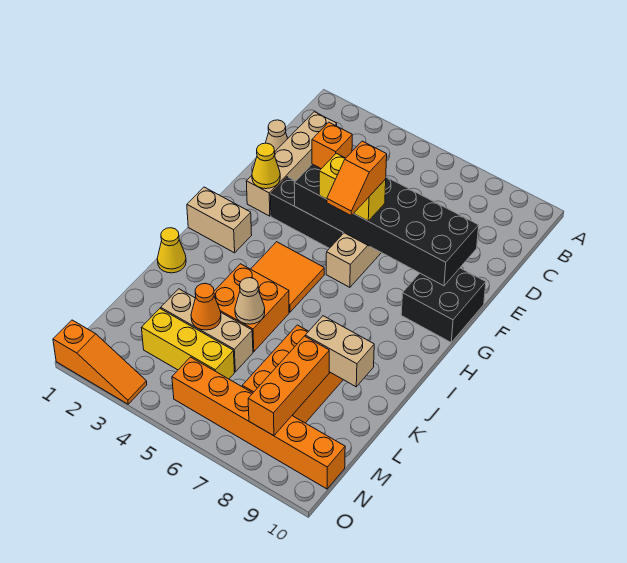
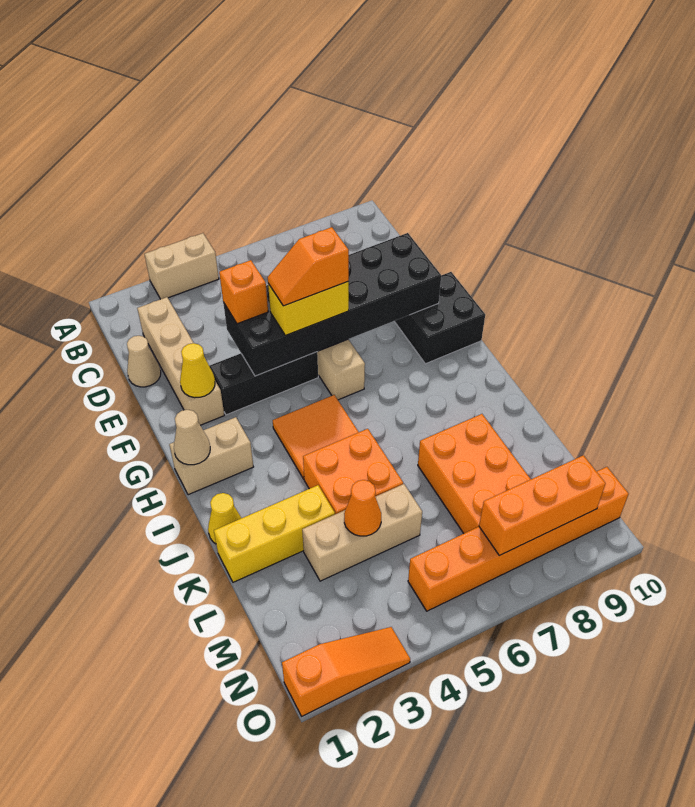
orange slope F6:G6 level 4 top F -> orange slope F5:F6 level 4 top 6
tan cone K5 level 2 -> tan cone H1 level 2
tan brick K8:K9 level 2 -> tan brick A3:A4 level 1
orange brick L8:N8 level 2 -> orange brick N7:N9 level 2
yellow brick M3:M5 level 1 -> yellow brick K1:K3 level 1

